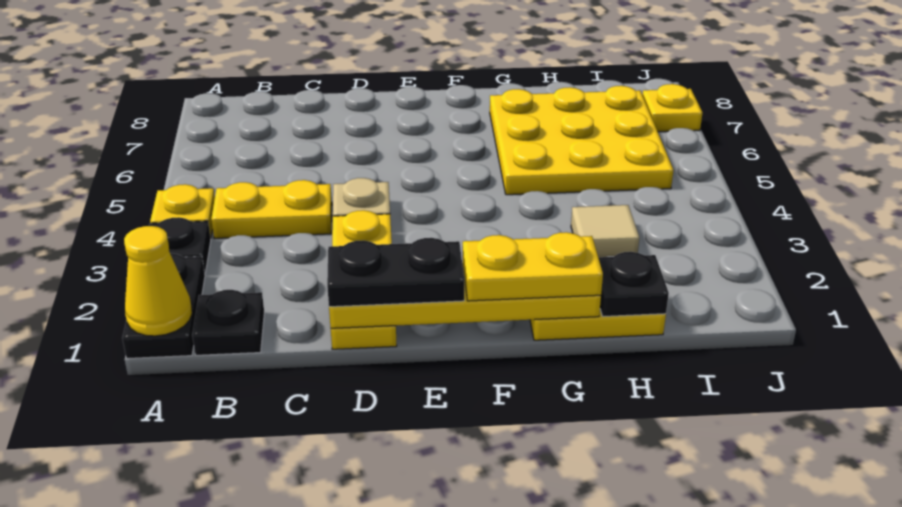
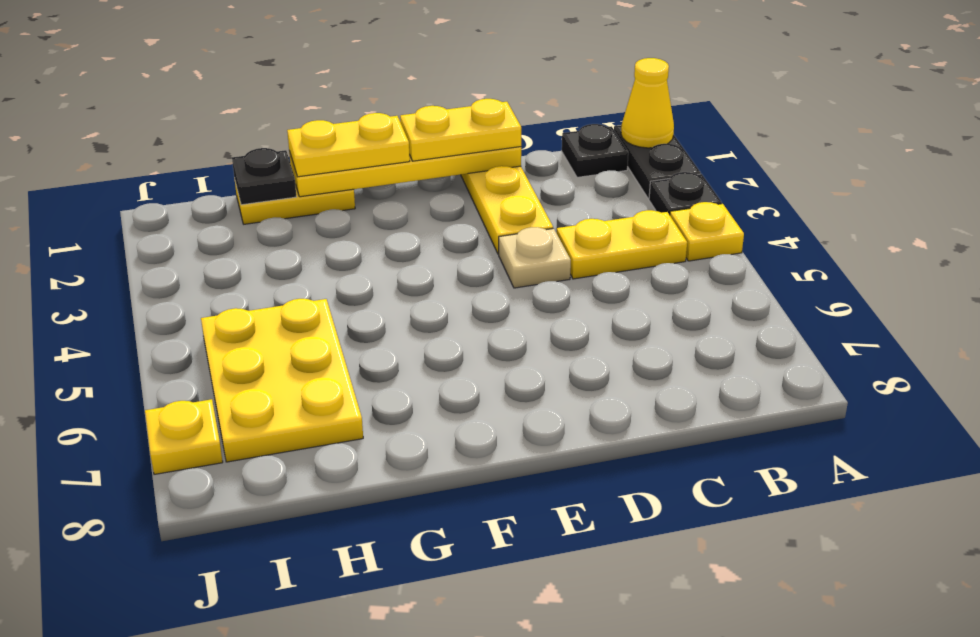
black plate D1:E1 level 3 -> yellow plate D1:E1 level 3
yellow plate G5:I7 level 1 -> yellow plate H5:I7 level 1
tan tile H3 level 1 -> none

